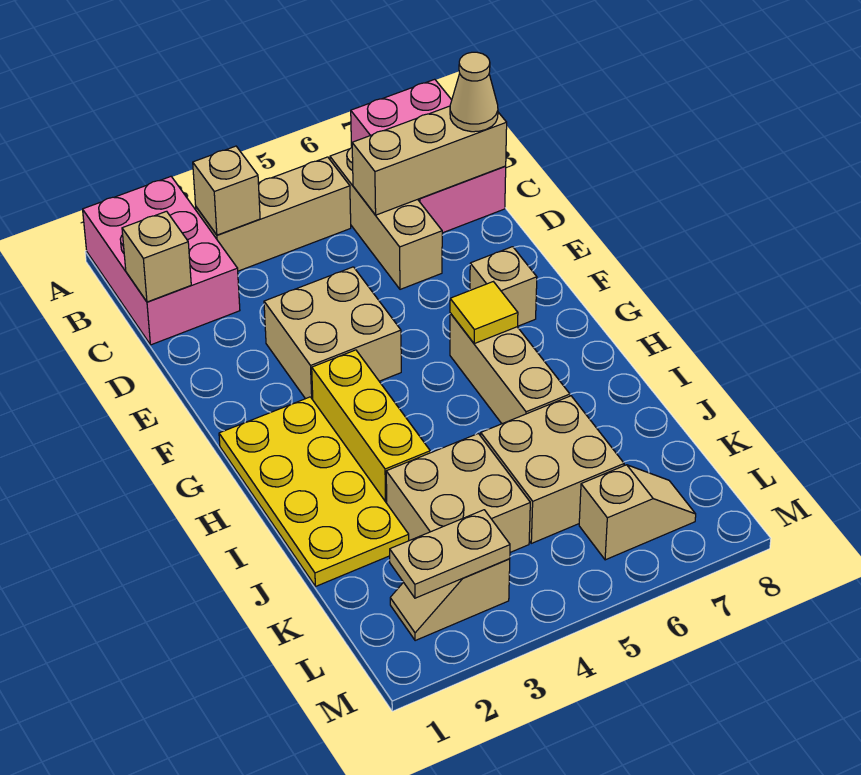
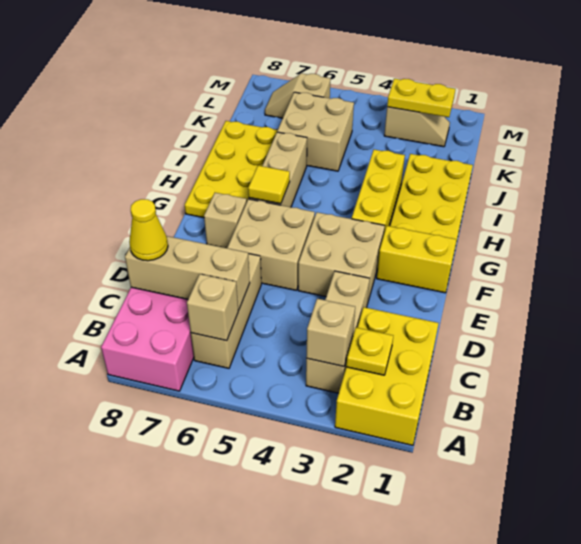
pink brick A1:C2 level 1 -> yellow brick A1:C2 level 1
none -> yellow plate B2 level 2
tan brick B3:B5 level 1 -> tan brick B3:D3 level 1
tan brick C1 level 2 -> tan brick B6 level 2
tan cone C8 level 3 -> yellow cone C8 level 3
none -> yellow brick F1:F2 level 1
none -> yellow plate G7:J8 level 1
tan brick J3:K4 level 1 -> tan brick E5:F6 level 1
tan plate L2:L3 level 2 -> yellow plate L2:L3 level 2

